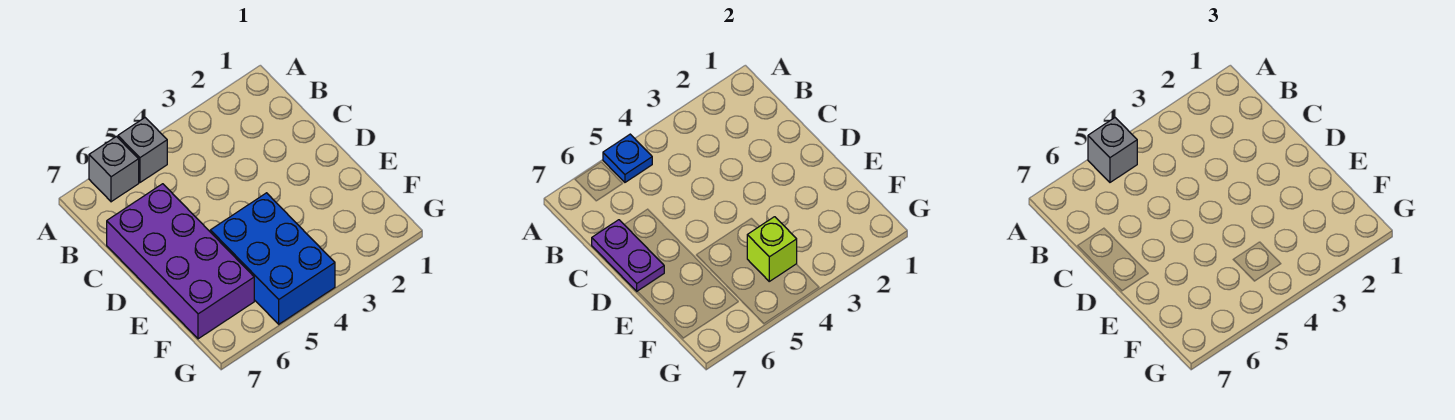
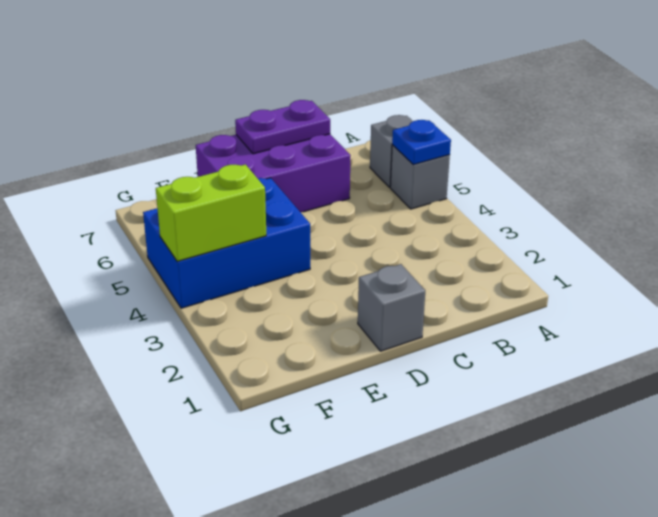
grey brick A5 level 3 -> grey brick D1 level 1
purple brick C6:F7 level 1 -> purple brick C6:E7 level 1
lime brick F4 level 2 -> lime brick F4:G4 level 2

